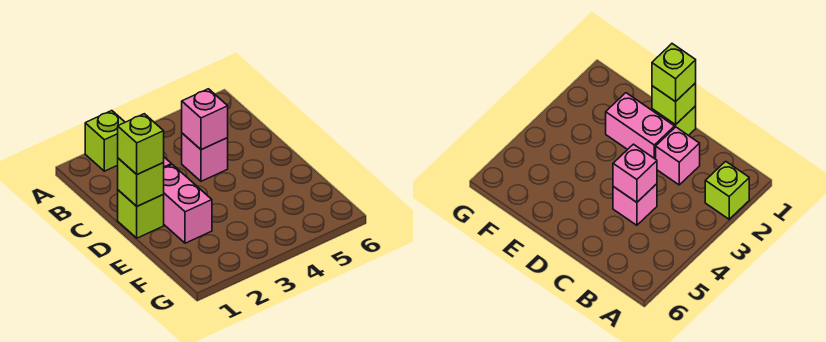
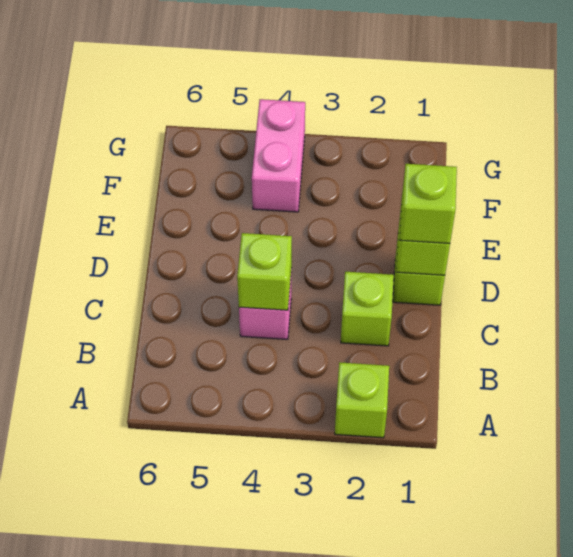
pink brick C2 level 1 -> lime brick C2 level 1
pink brick C4 level 2 -> lime brick C4 level 2
pink brick D2:E2 level 1 -> pink brick F4:G4 level 1

